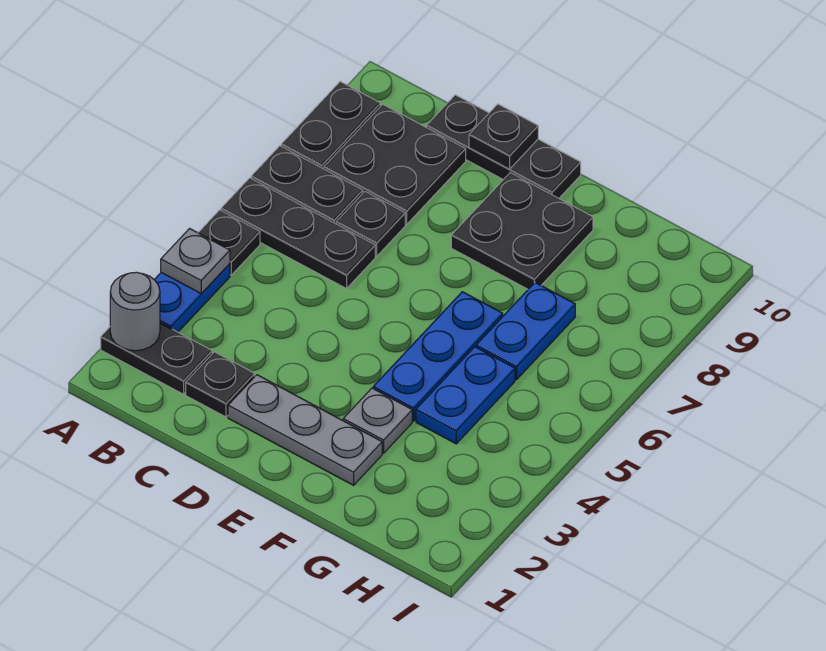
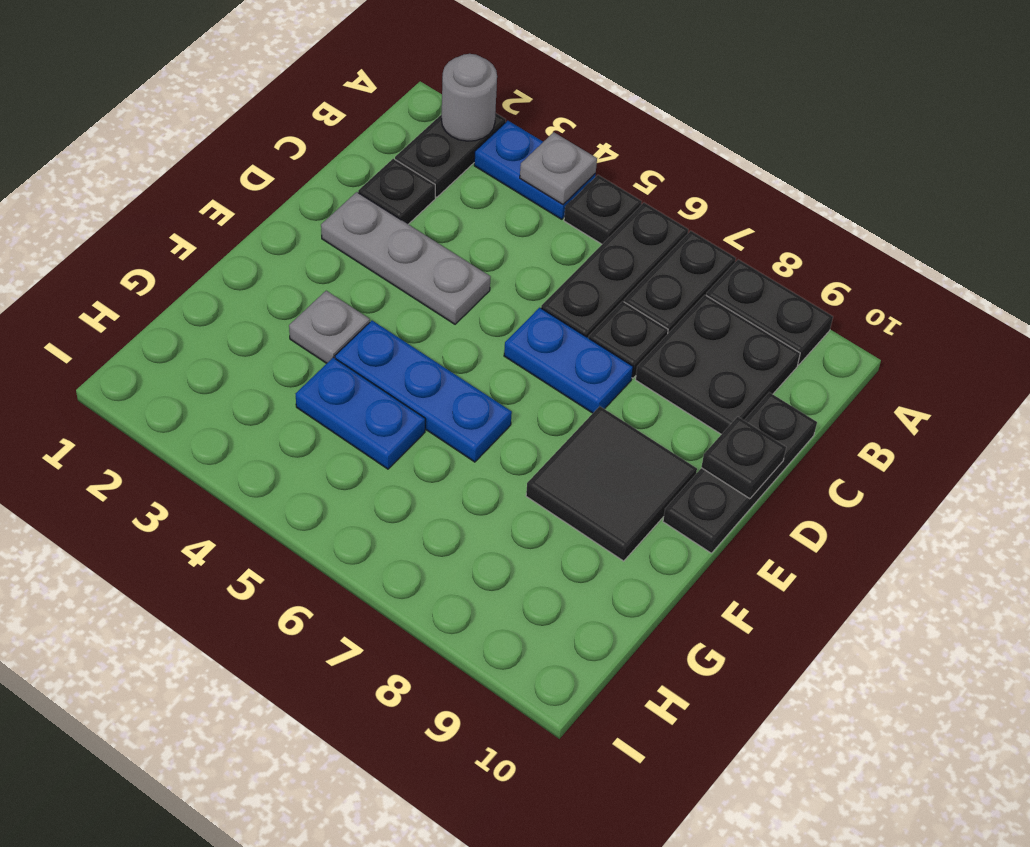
grey plate D2:F2 level 1 -> grey plate D2:D4 level 1
black plate E8:F9 level 1 -> black tile E8:F9 level 1
blue plate G6:G7 level 1 -> blue plate D6:D7 level 1

